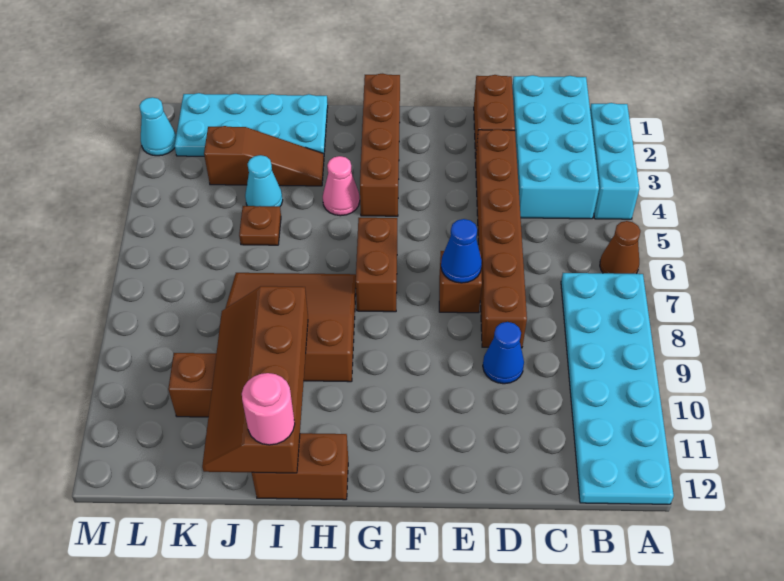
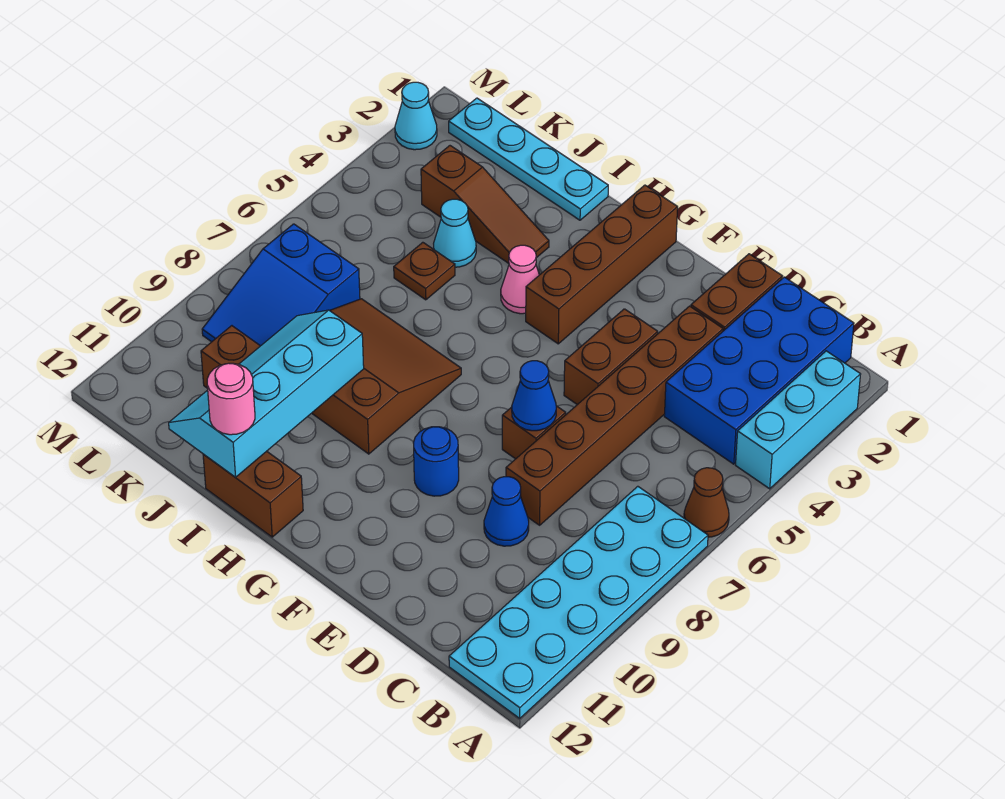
cyan brick B1:C4 level 1 -> blue brick B1:C4 level 1
none -> blue round brick F9 level 1
brown brick G6:G7 level 1 -> brown brick E4:E5 level 1
cyan plate I1:L2 level 1 -> cyan plate I1:L1 level 1
brown slope I9:J12 level 2 top I -> cyan slope I9:J12 level 2 top I
none -> blue slope K7:L9 level 1 top 7

